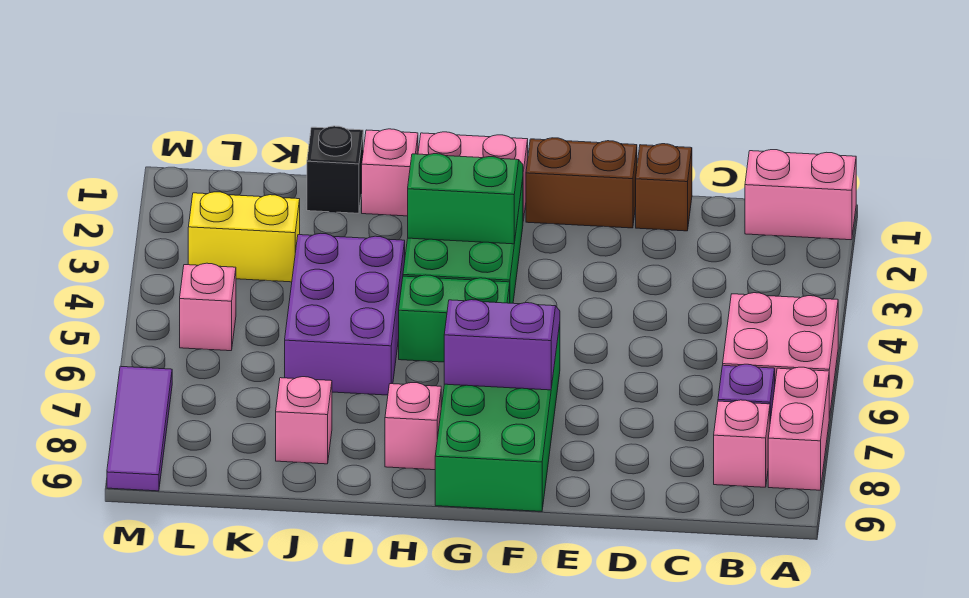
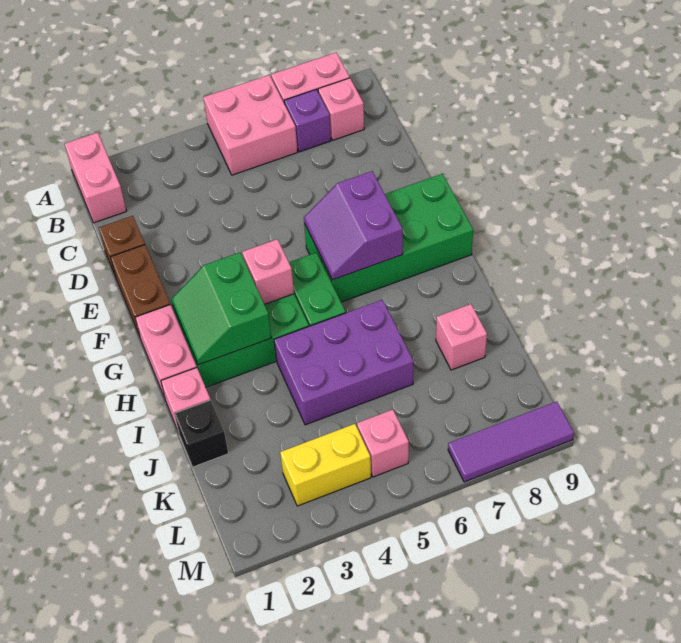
pink brick H8 level 1 -> pink brick G4 level 2
yellow brick K3:L3 level 1 -> yellow brick L3:L4 level 1

